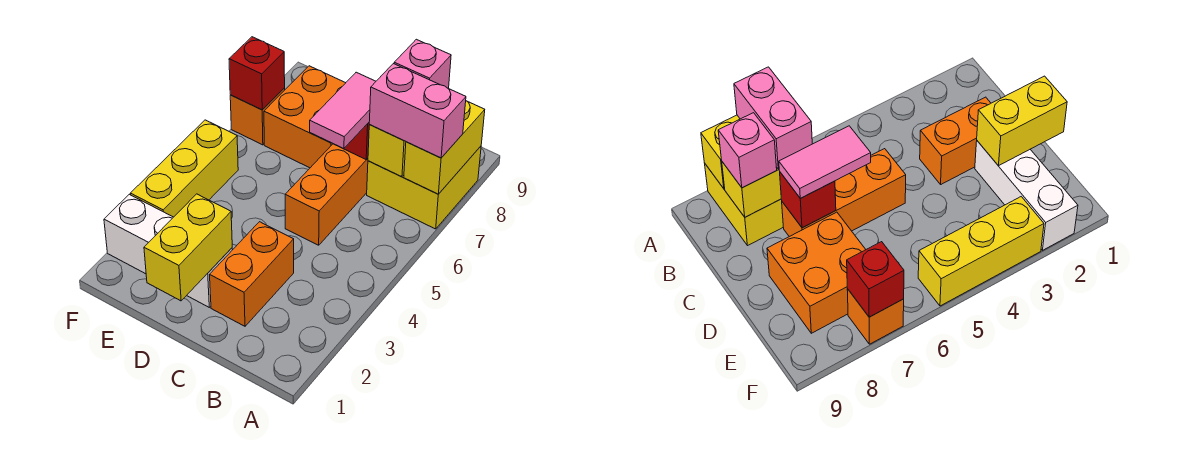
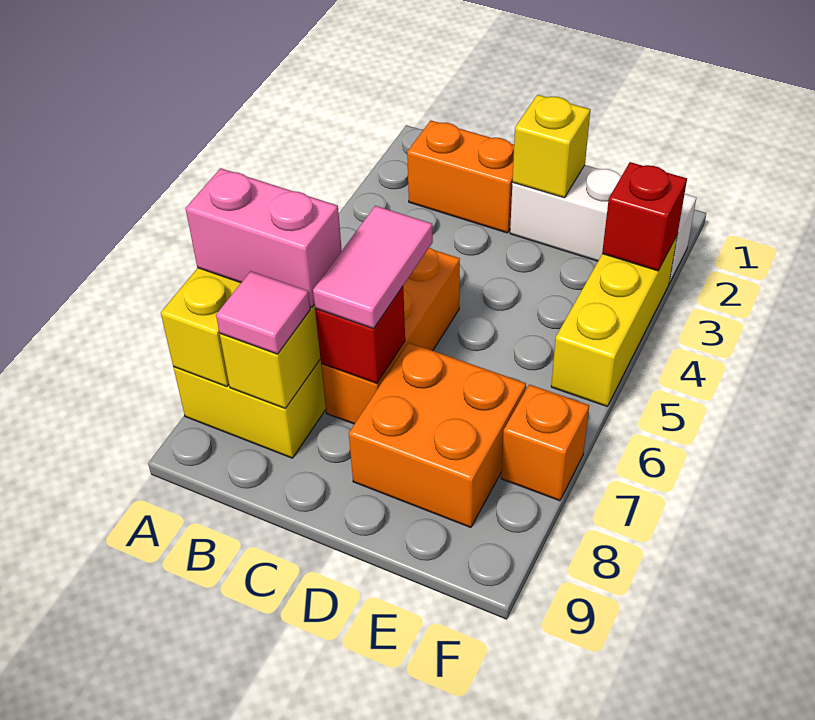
pink brick B8 level 3 -> pink tile B8 level 3
orange brick C2:C3 level 1 -> orange brick B2:C2 level 1
yellow brick D1:D2 level 2 -> yellow brick D2 level 2
red brick F7 level 2 -> red brick F3 level 2

